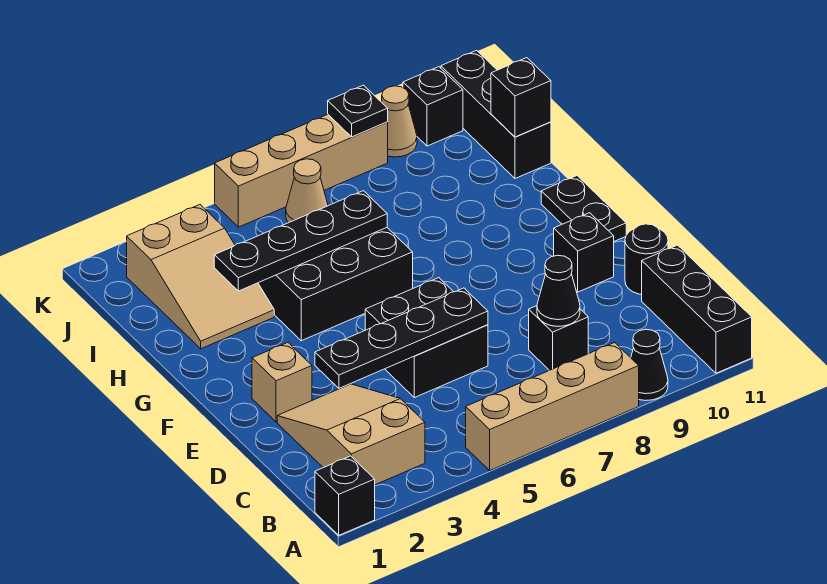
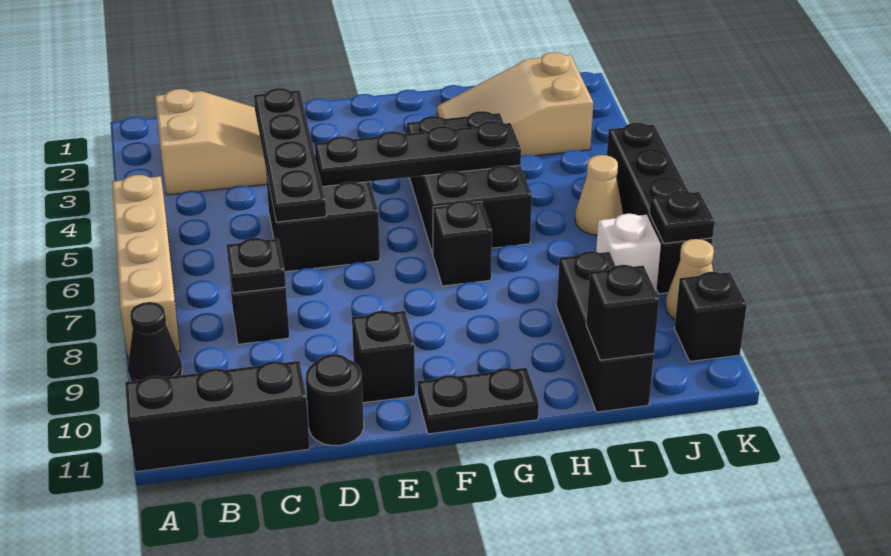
black brick A1 level 1 -> black brick G7 level 1
black cone C8 level 2 -> black plate C8 level 2
tan brick E2 level 1 -> none
black plate H3:H6 level 2 -> black plate E5:H5 level 2
black brick I11:K11 level 1 -> black brick I9:I11 level 1
none -> white brick J8 level 1
tan brick K5:K8 level 1 -> black brick K5:K8 level 1

